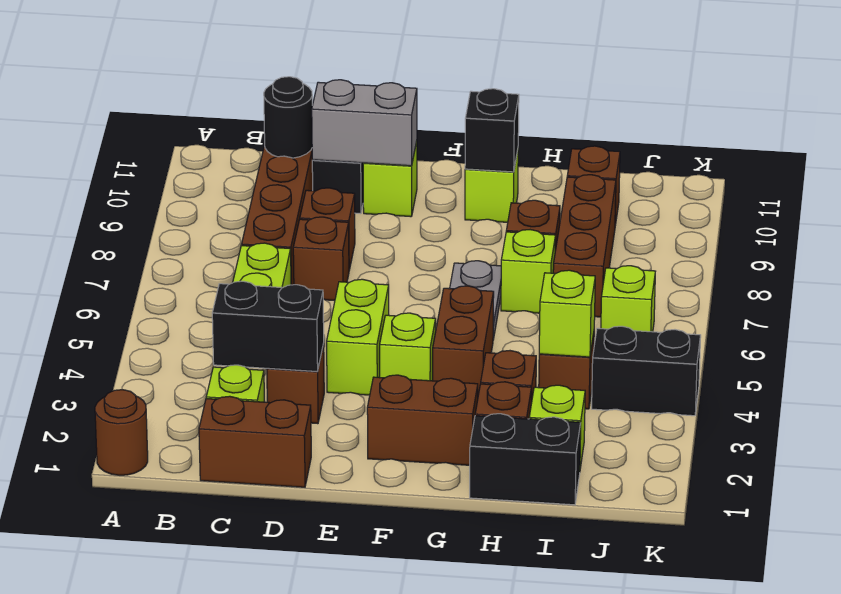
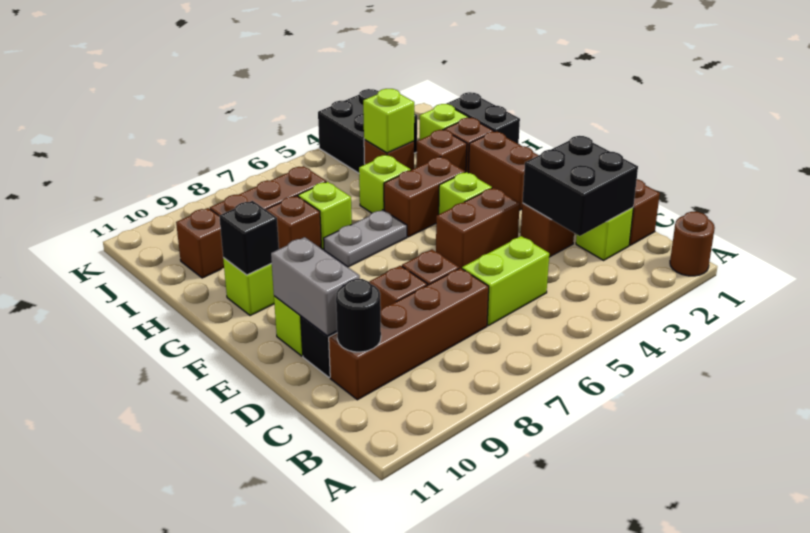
black brick C3:D3 level 2 -> black brick C2:D3 level 2
lime brick E4:E5 level 1 -> brown brick E4:E5 level 1
black brick J4:K4 level 1 -> black brick J3:K4 level 1
lime brick J6 level 1 -> lime brick H5 level 1

